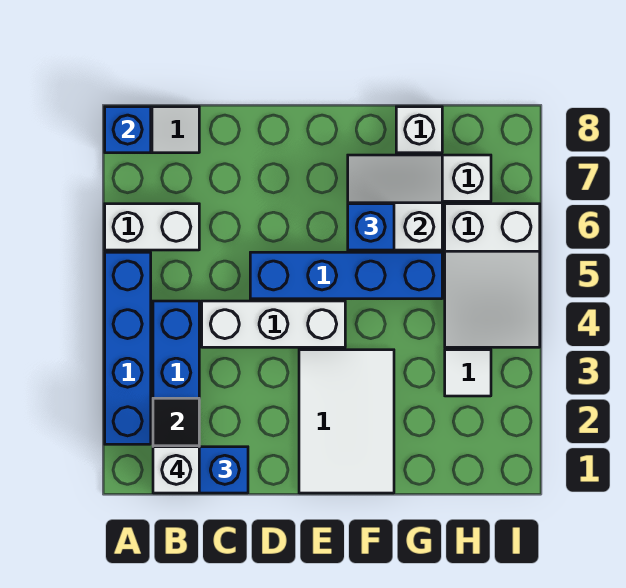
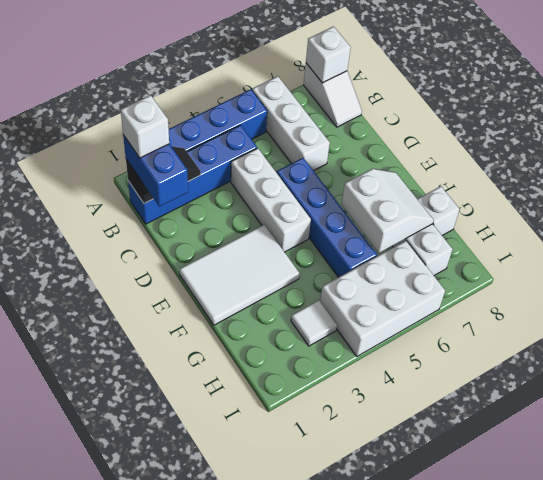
white brick A6:B6 level 1 -> white brick A6:C6 level 1
blue brick A8 level 2 -> white brick A8 level 2
blue brick F6 level 3 -> none
white slope H4:I6 level 1 top 6 -> white brick H4:I6 level 1

